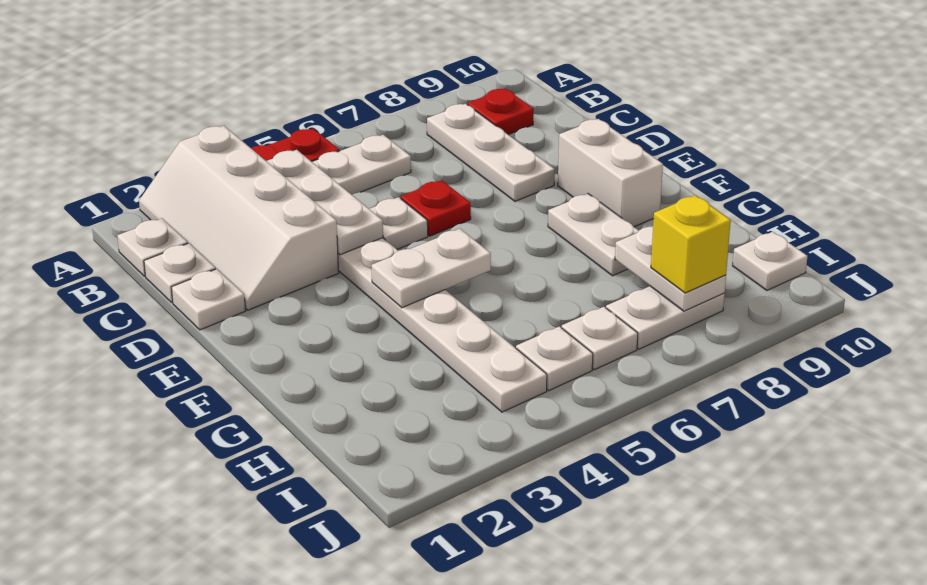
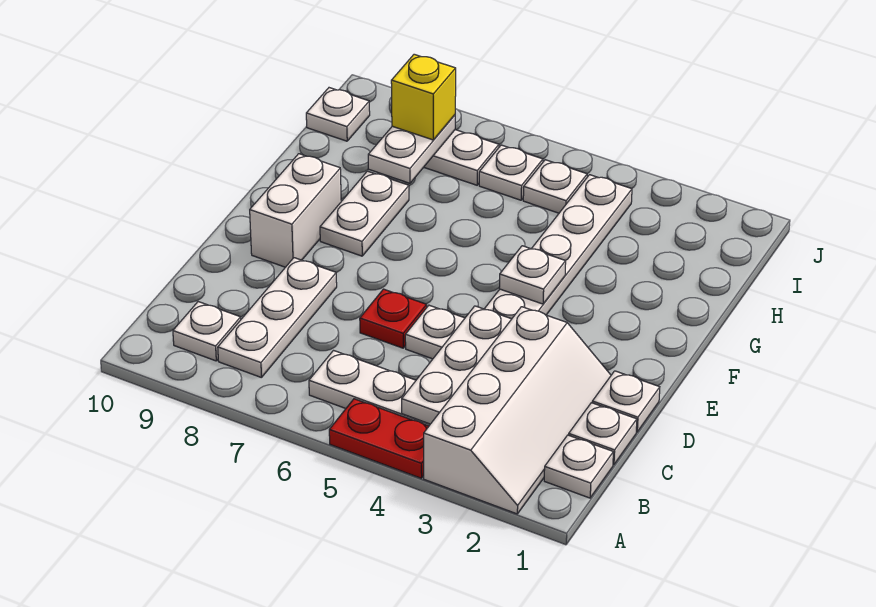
red plate B9 level 1 -> white plate B9 level 1
white plate F4:F5 level 2 -> white plate F4 level 2

